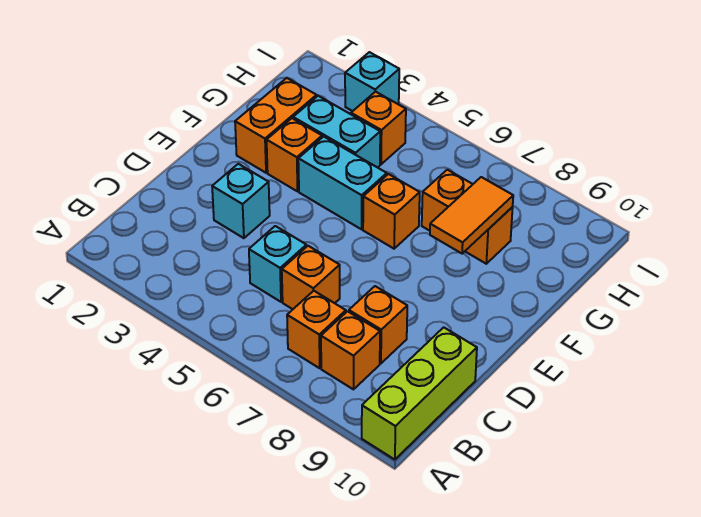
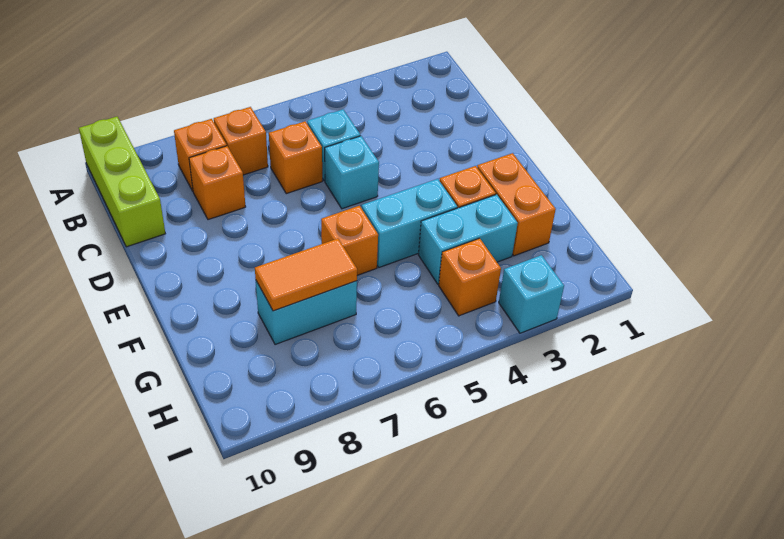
cyan brick D3 level 1 -> cyan brick D5 level 1
orange tile F8:G8 level 2 -> orange tile G7:G8 level 2
orange brick G7:G8 level 1 -> cyan brick G7:G8 level 1

